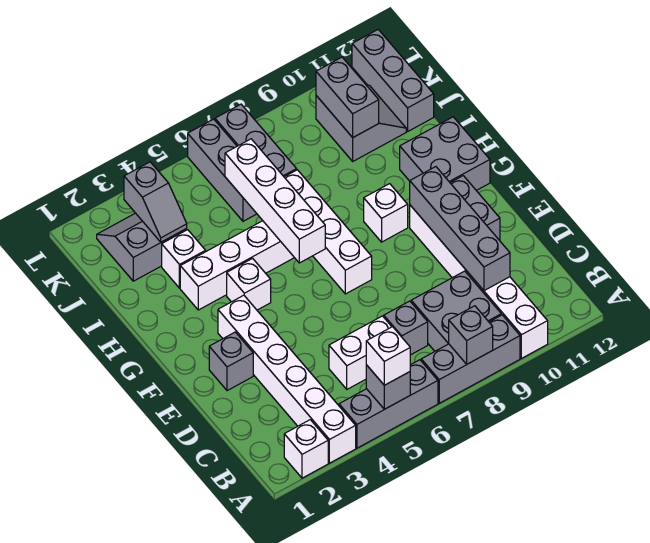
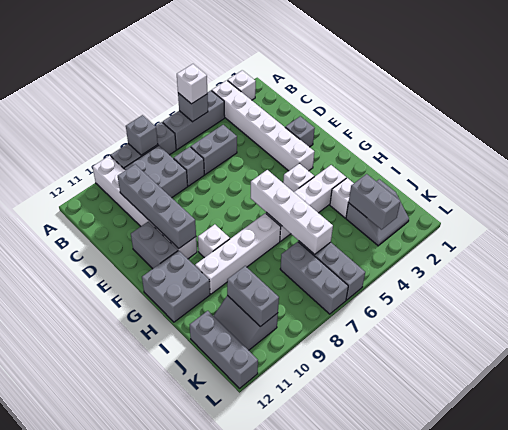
white brick C5:C6 level 1 -> grey brick C5:C6 level 1
white brick F7:I7 level 1 -> white brick H7:H10 level 1
grey slope J3:K3 level 2 top K -> grey brick J3:K3 level 2

